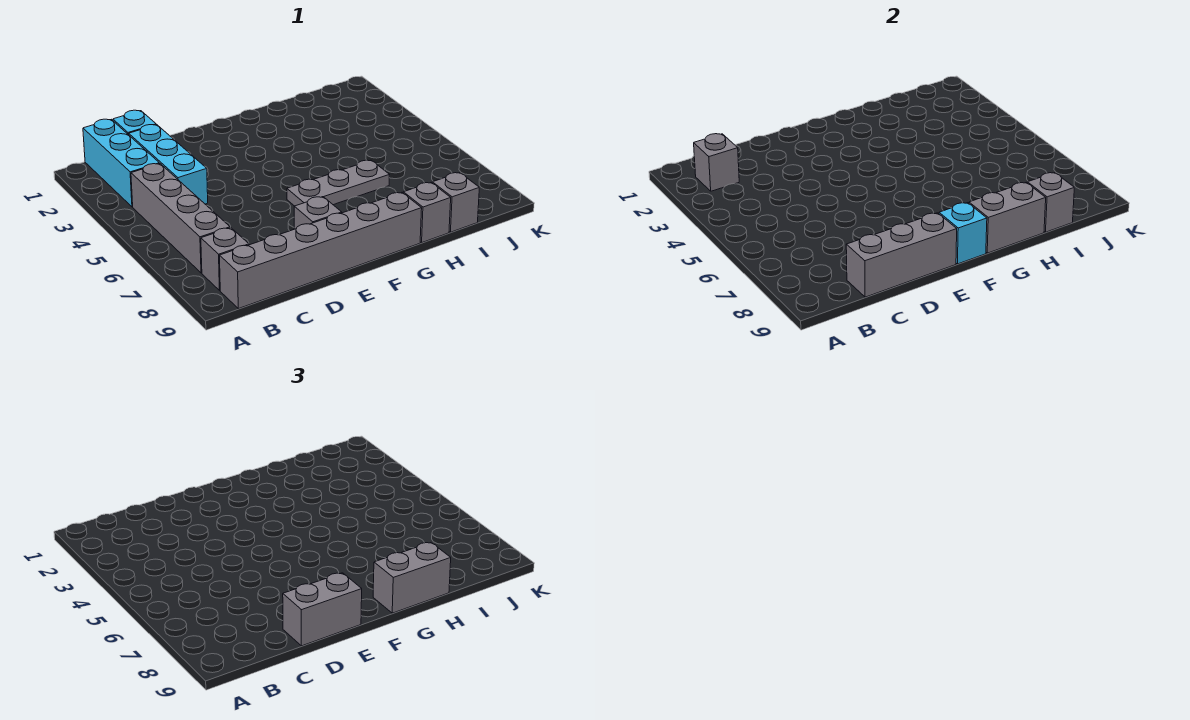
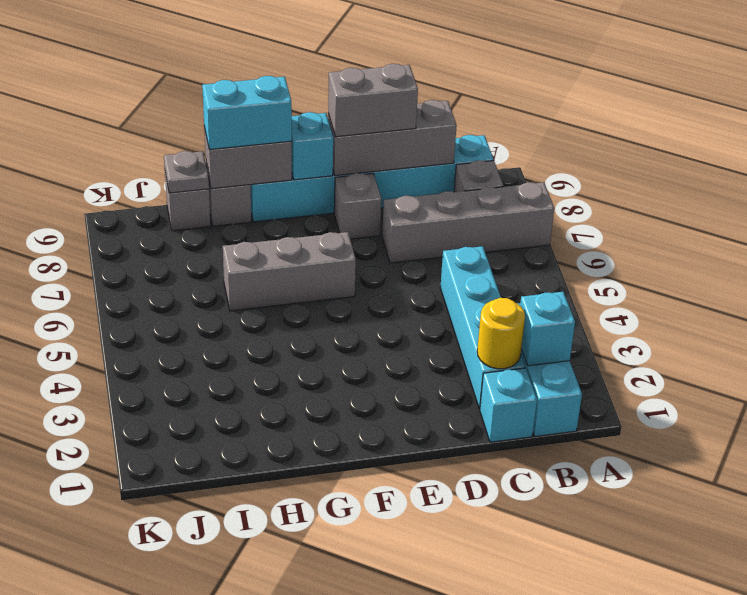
grey brick B2 level 2 -> cyan brick B2 level 2
grey brick B4:B7 level 1 -> grey brick A7:D7 level 1
grey brick B9:G9 level 1 -> cyan brick B9:G9 level 1
cyan brick C2:C4 level 1 -> cyan brick C2:C5 level 1
none -> yellow round brick C2 level 2
grey plate F6:H6 level 1 -> grey brick F6:H6 level 1
grey brick G9:H9 level 3 -> cyan brick G9:H9 level 3
grey brick I9 level 2 -> grey plate I9 level 2

